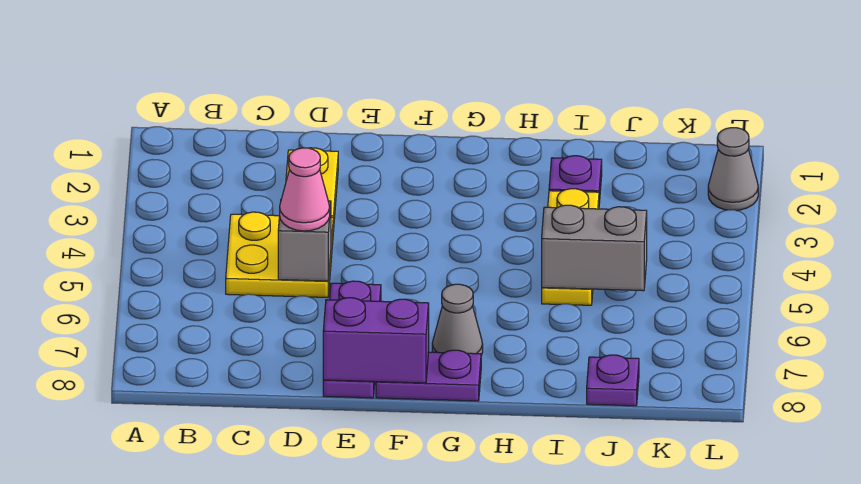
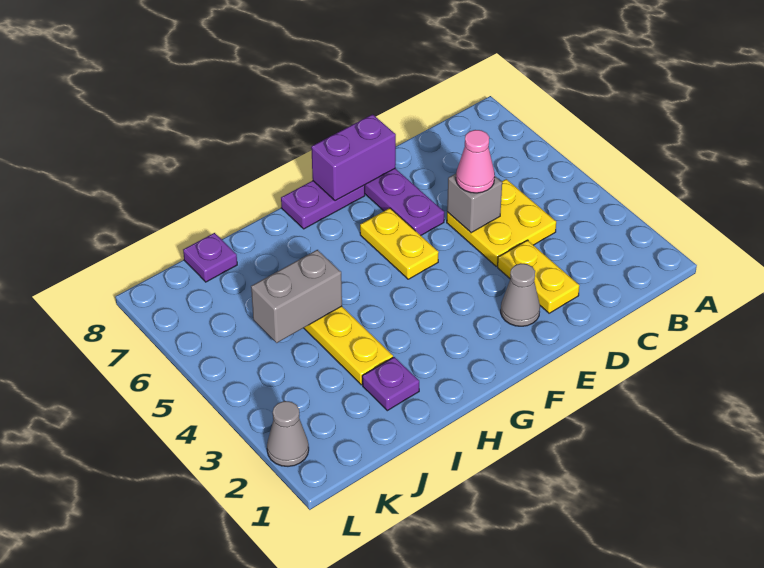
none -> yellow plate F5:F6 level 1
grey cone G7 level 1 -> grey cone E2 level 1

